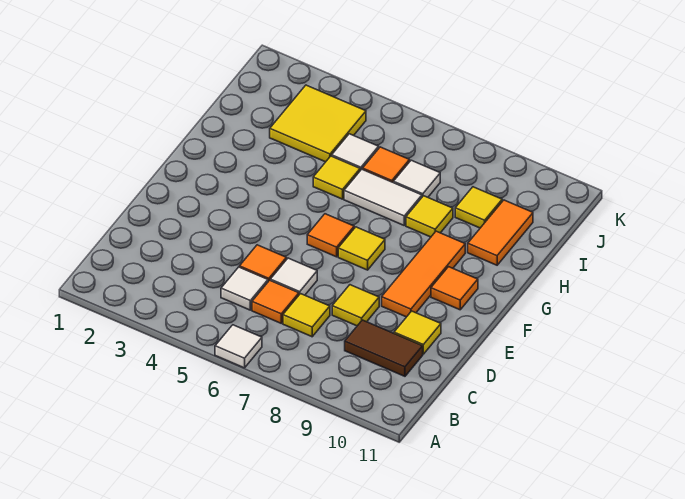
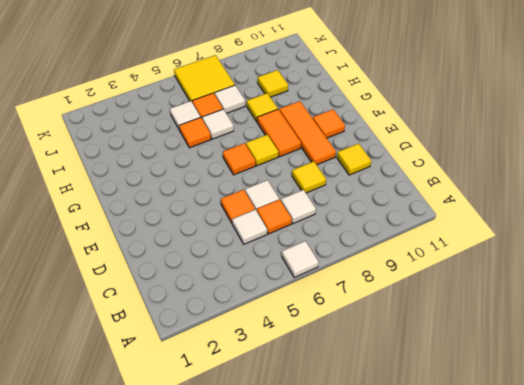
yellow tile C7 level 1 -> white tile C7 level 1
brown tile C9:C10 level 1 -> none
yellow tile H5 level 1 -> orange tile H5 level 1
white tile H6:H7 level 1 -> white tile H6 level 1
orange tile H10:I10 level 1 -> orange tile F8:G8 level 1
yellow tile I3:J4 level 1 -> yellow tile J6:K7 level 1

